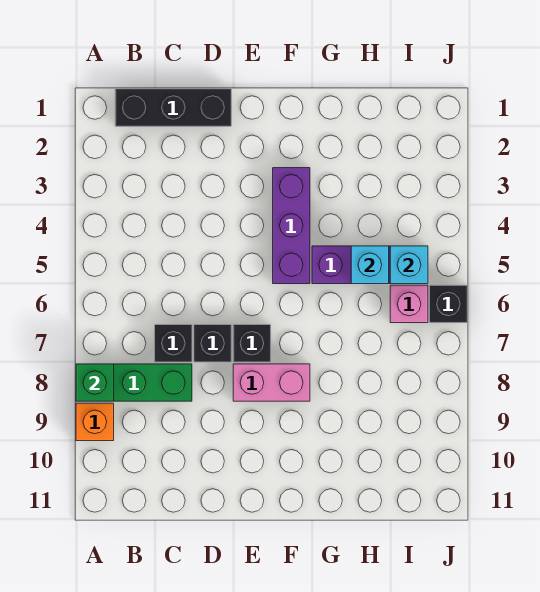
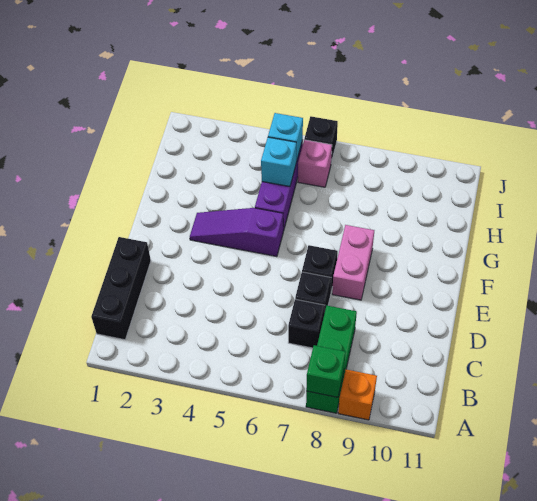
purple brick F3:F5 level 1 -> purple slope F3:F5 level 1 top 5

